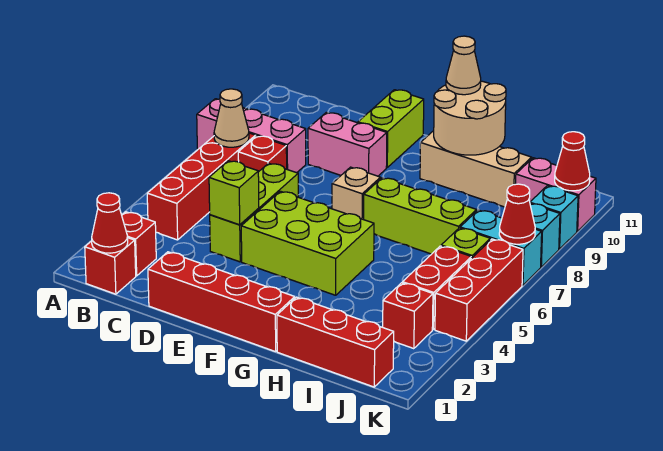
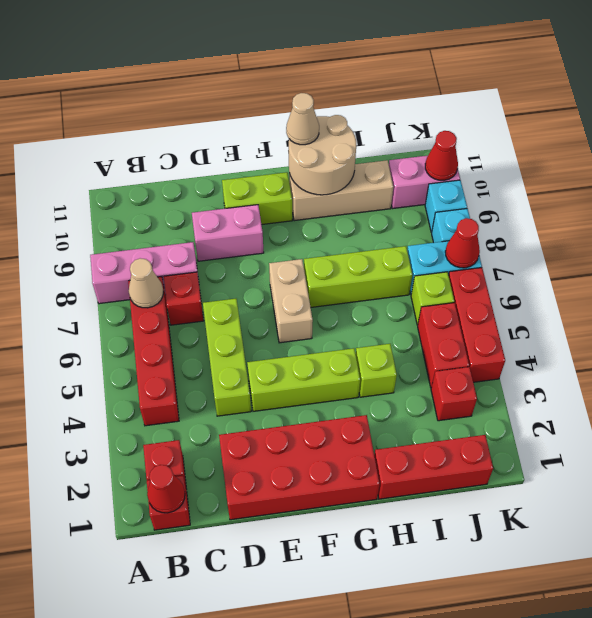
red brick D1:G1 level 1 -> red brick D1:G2 level 1
lime brick D4 level 2 -> lime brick H4 level 1
lime brick E4:G5 level 1 -> lime brick E4:G4 level 1
lime brick E10:E11 level 1 -> lime brick E10:F10 level 1
tan brick F7 level 1 -> tan brick F6:F7 level 1

